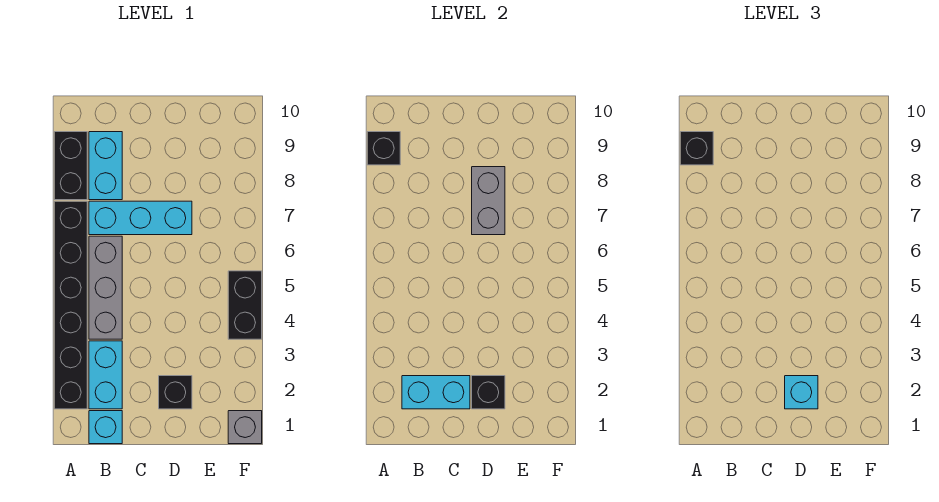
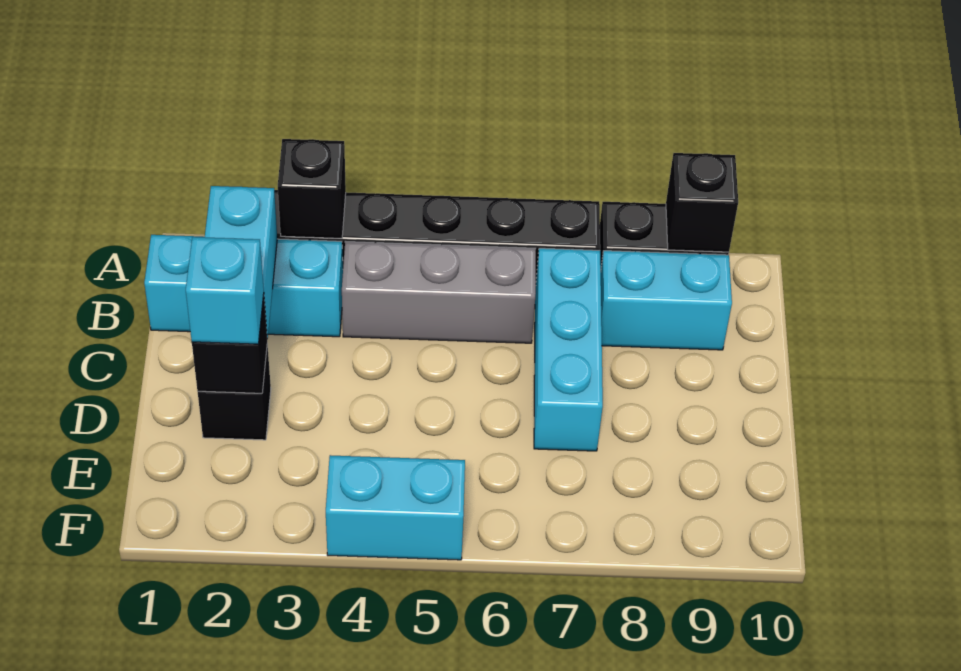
black brick A9 level 3 -> black brick A3 level 2
grey brick D7:D8 level 2 -> none
grey brick F1 level 1 -> none
black brick F4:F5 level 1 -> cyan brick F4:F5 level 1

